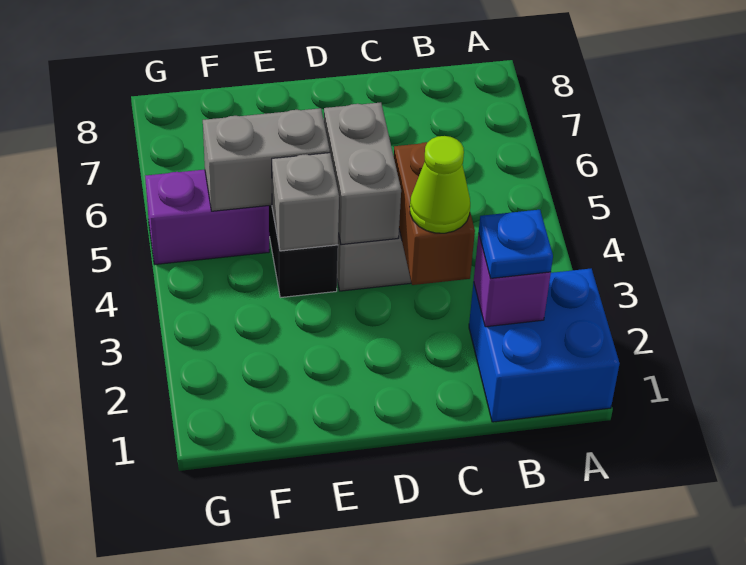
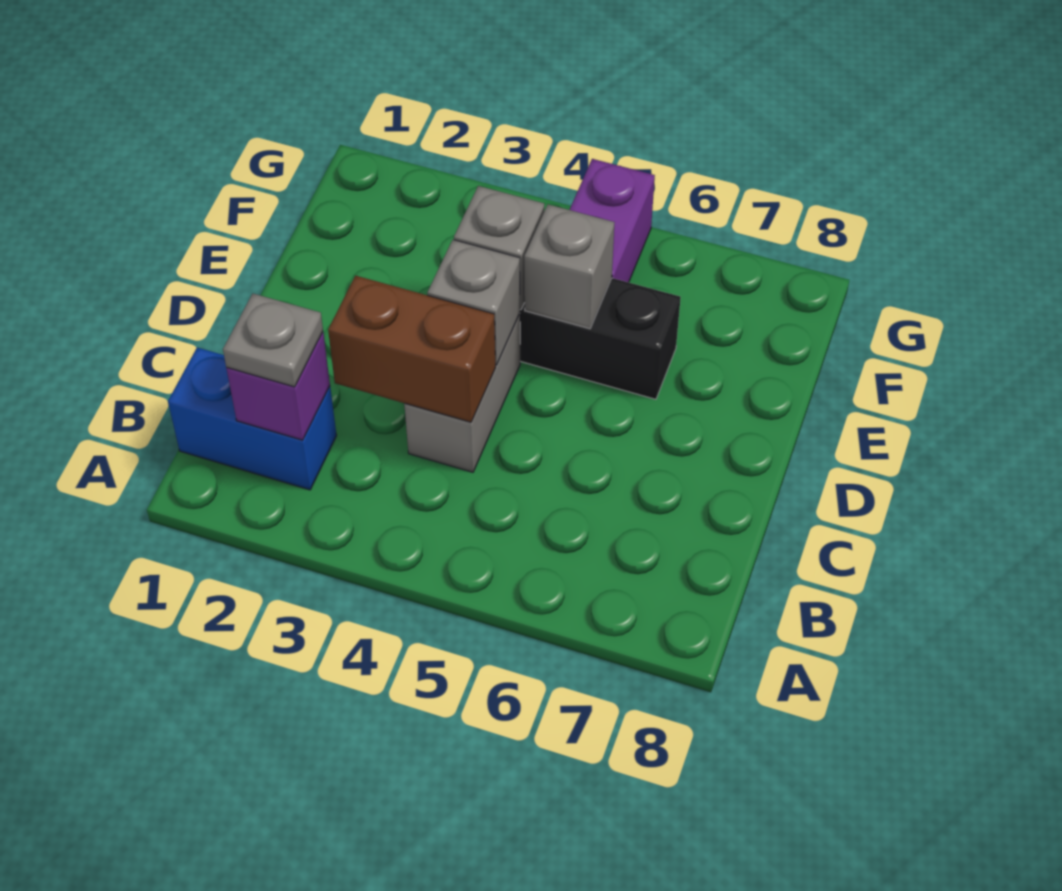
blue brick A1:B2 level 1 -> blue brick B1:B2 level 1
blue plate B2 level 3 -> grey plate B2 level 3
lime cone C3 level 3 -> none
grey brick D4:D5 level 2 -> grey brick D4 level 2
grey brick E5:F5 level 2 -> grey brick E5 level 2

